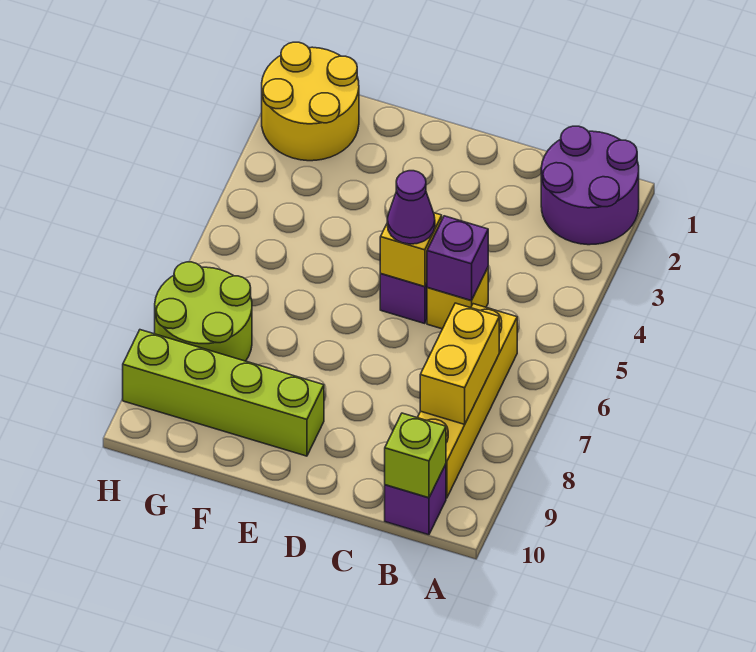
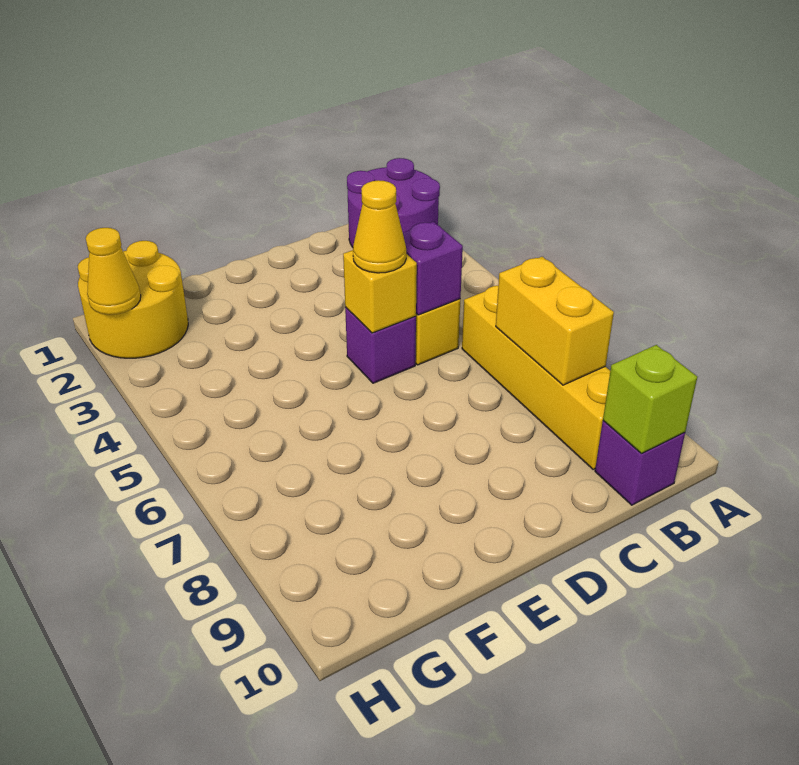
purple cone D5 level 3 -> yellow cone D5 level 3
lime brick E9:H9 level 1 -> none
lime round brick G7:H8 level 1 -> none
none -> yellow cone H2 level 2

